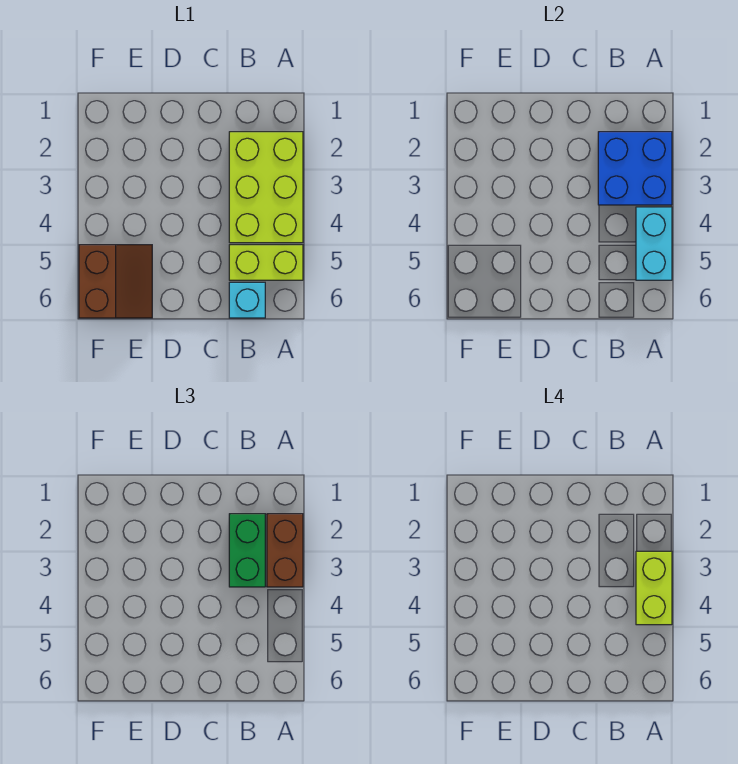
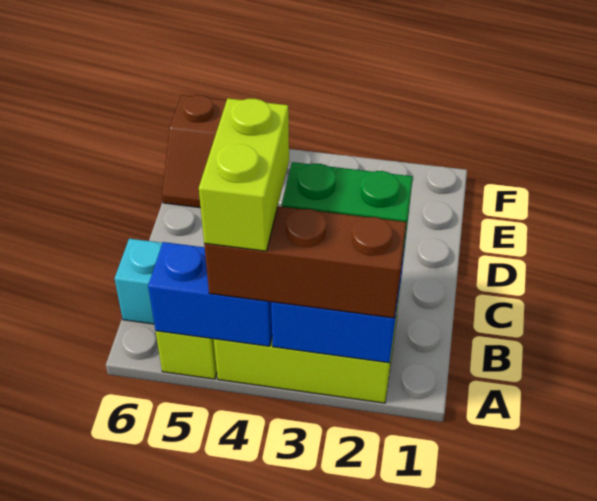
brown brick A2:A3 level 3 -> brown brick A2:A4 level 3
lime brick A3:A4 level 4 -> lime brick A4:B4 level 4
cyan brick A4:A5 level 2 -> blue brick A4:A5 level 2

